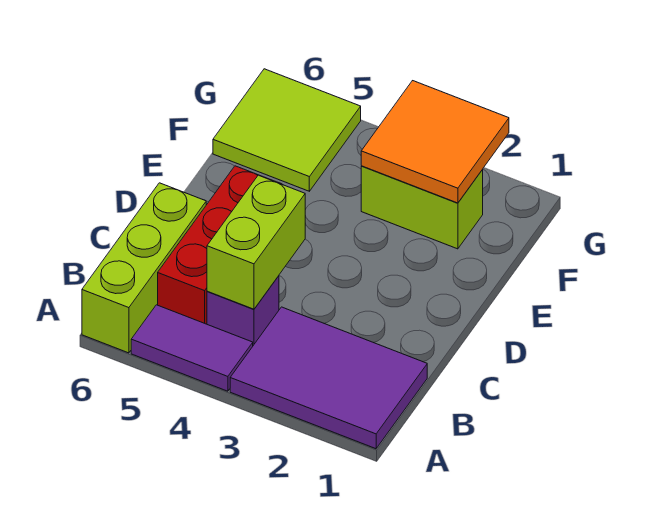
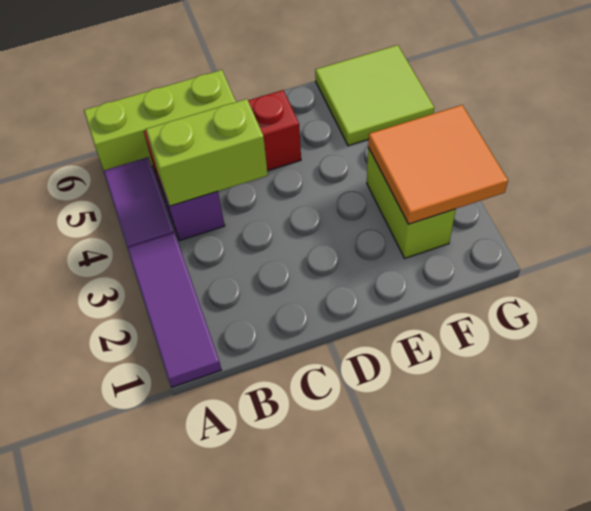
purple tile A1:B3 level 1 -> purple tile A1:A3 level 1

